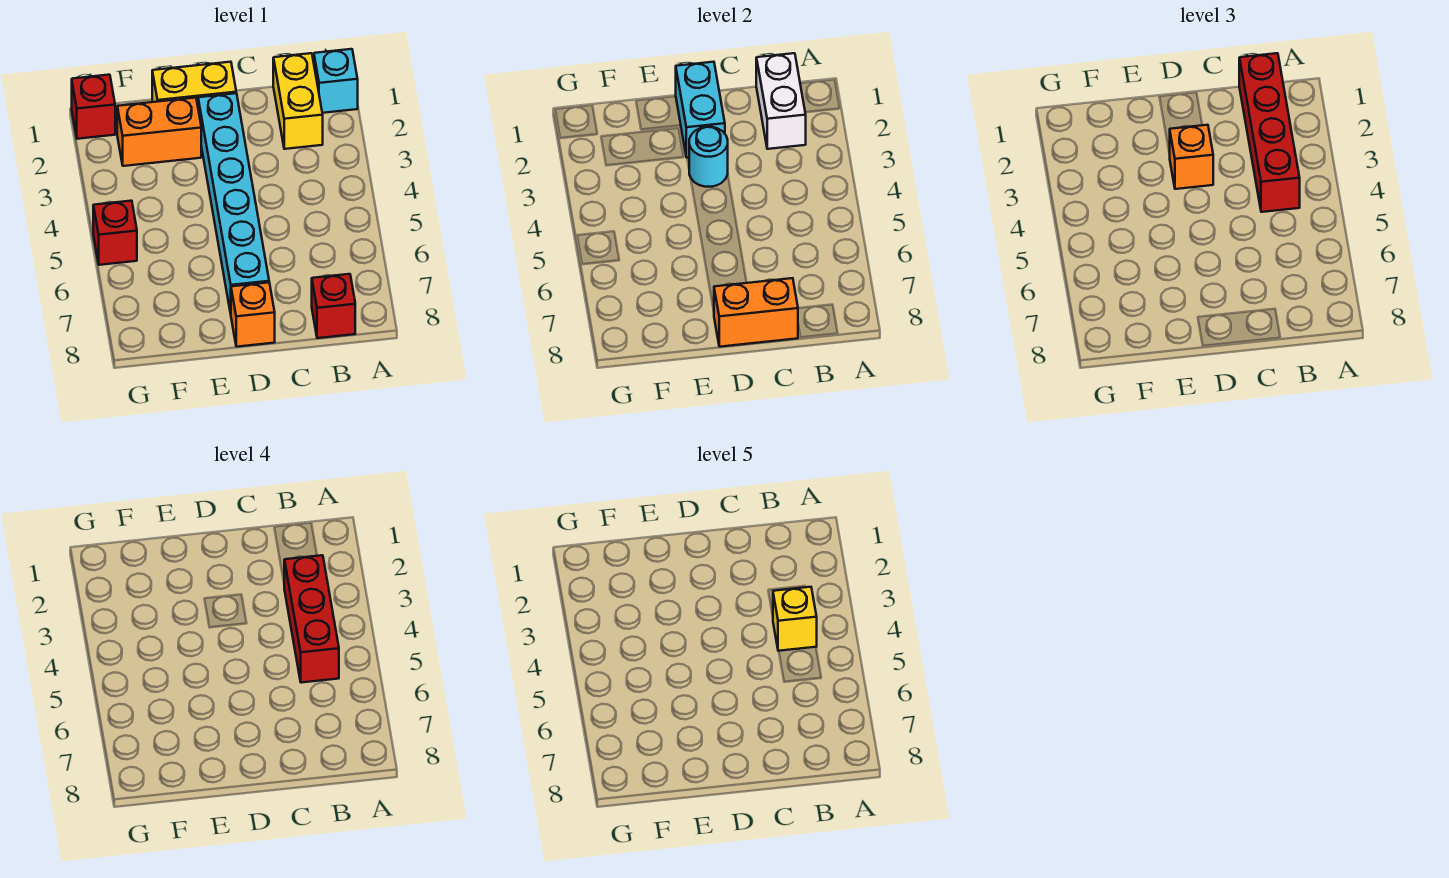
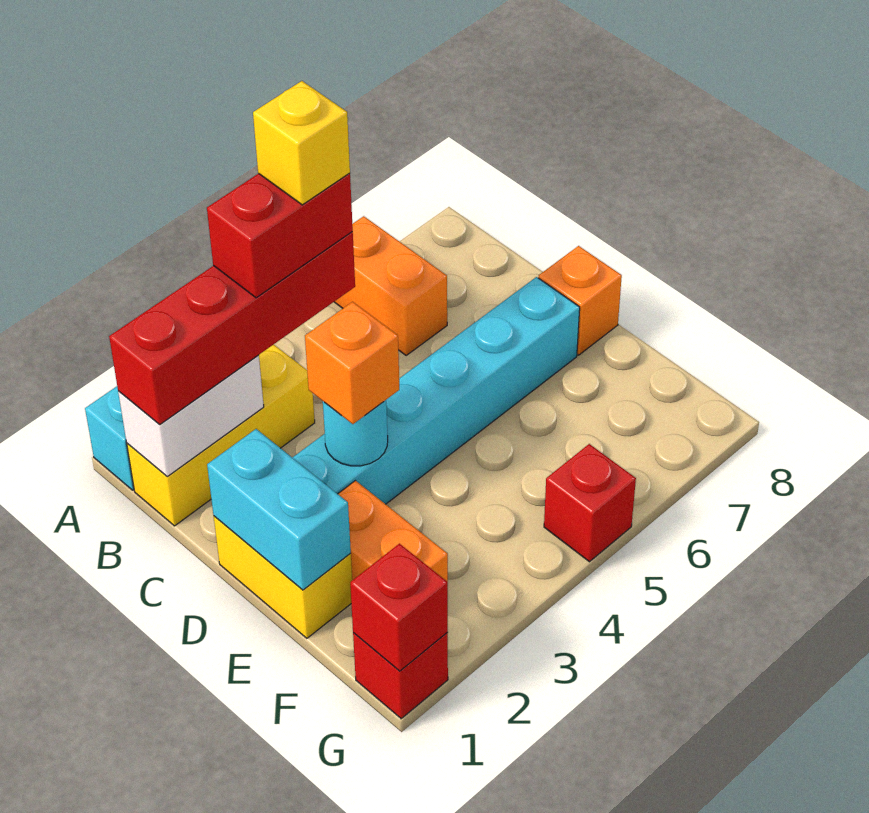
yellow brick B1:B2 level 1 -> yellow brick B1:B3 level 1
red brick B3:B5 level 4 -> red brick B3:B4 level 4
red brick B8 level 1 -> red brick G1 level 2
orange brick C8:D8 level 2 -> orange brick A6:B6 level 1
cyan brick D1:D2 level 2 -> cyan brick D1:E1 level 2

